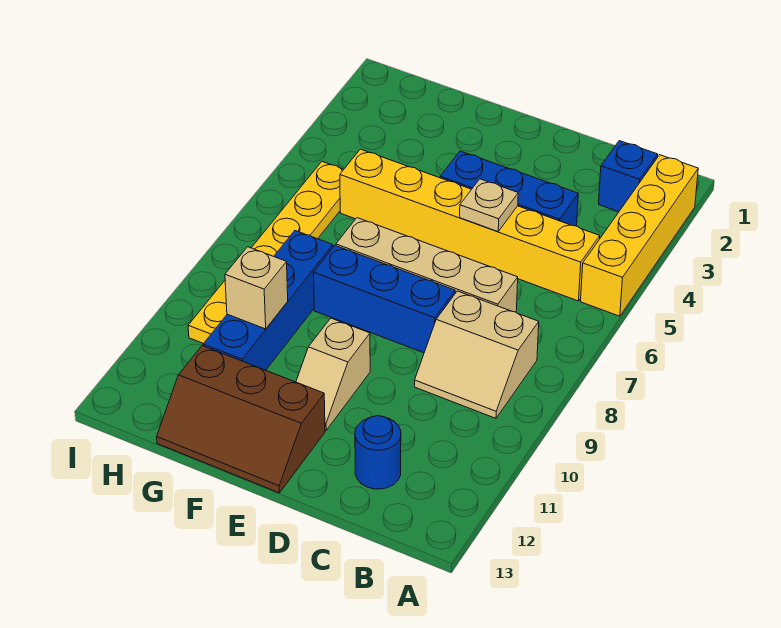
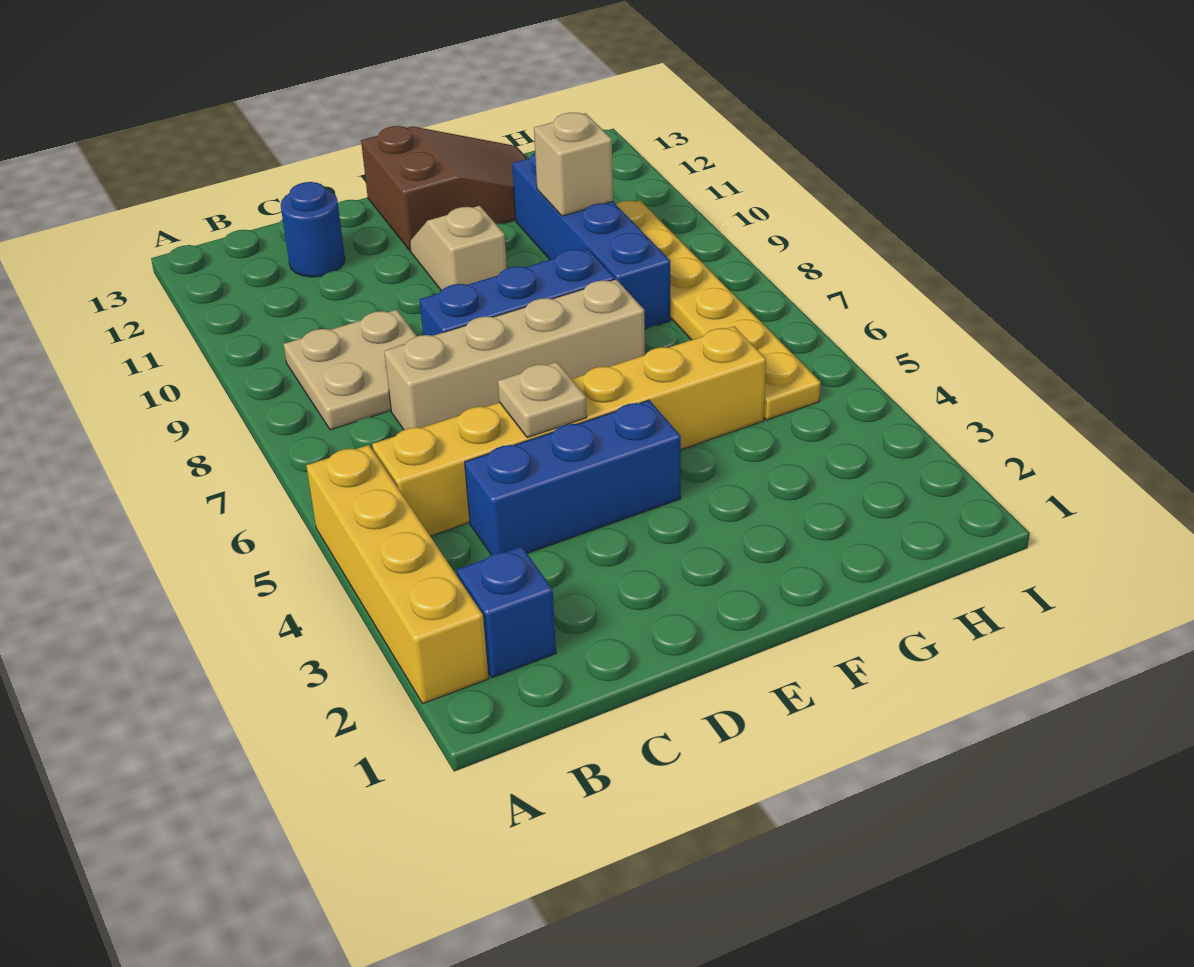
tan slope B8:C9 level 1 top 8 -> tan plate B8:C9 level 1
brown slope E12:G13 level 1 top 12 -> brown slope E12:G13 level 1 top E

